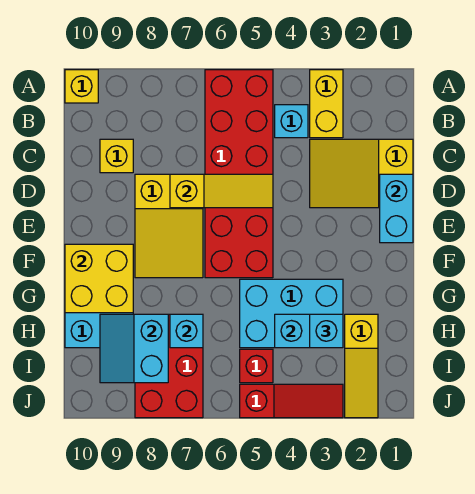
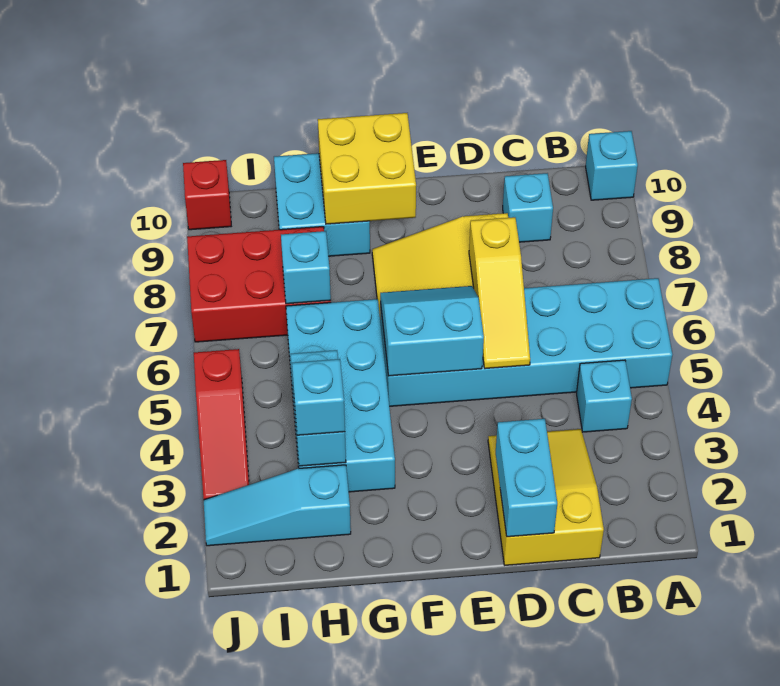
yellow brick A3:B3 level 1 -> none
red brick A5:F6 level 1 -> cyan brick A5:F6 level 1
yellow brick A10 level 1 -> cyan brick A10 level 1
yellow brick C9 level 1 -> cyan brick C9 level 1
cyan brick D1:E1 level 2 -> cyan brick D1:D2 level 2
cyan brick G3:H5 level 1 -> cyan brick G3:H6 level 1
yellow slope H2:J2 level 1 top H -> cyan slope H2:J2 level 1 top H
cyan slope H8:I9 level 2 top 8 -> cyan slope E5:F6 level 2 top 5
red brick I5 level 1 -> red brick J10 level 1

